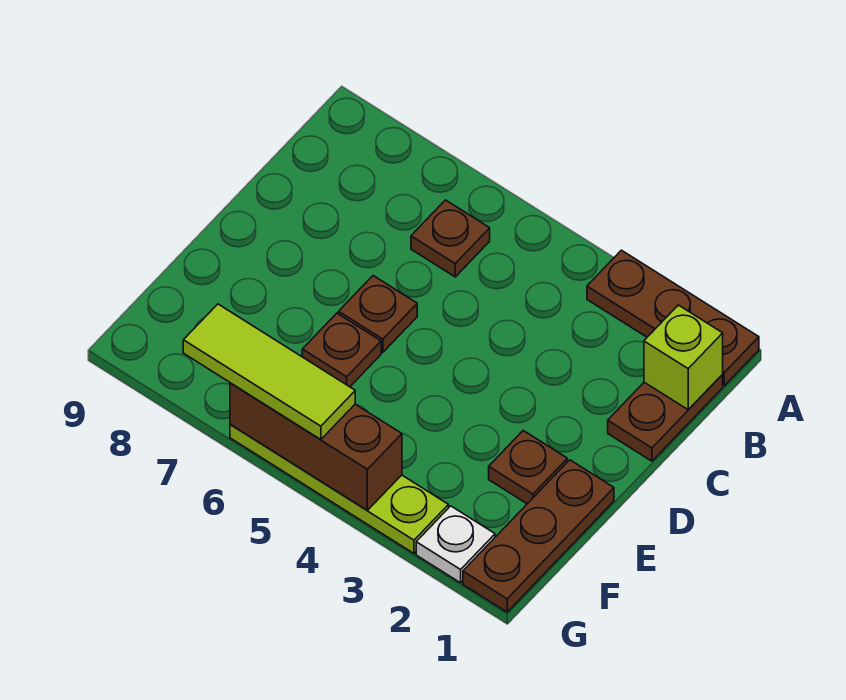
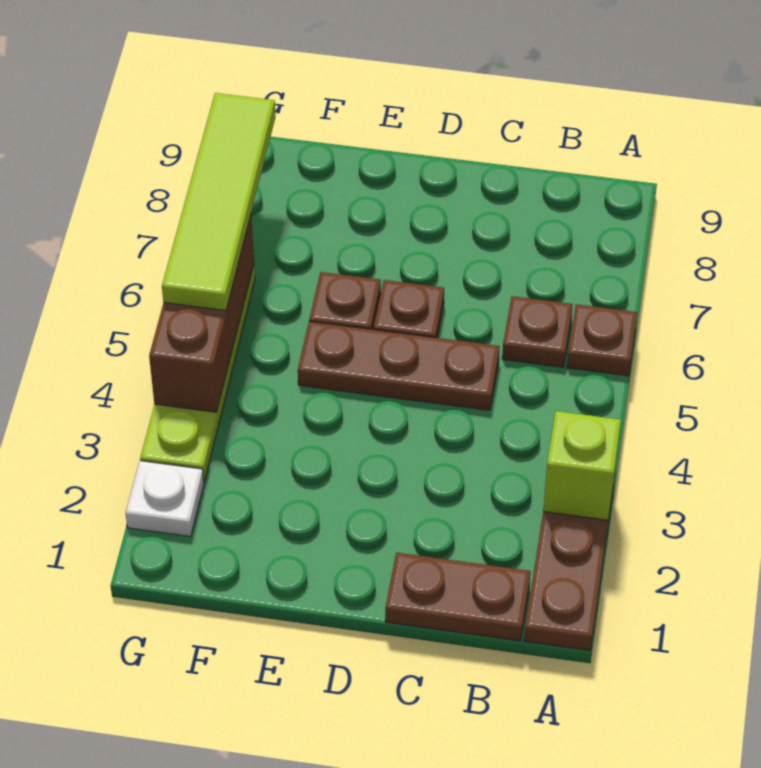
lime brick B1 level 2 -> lime brick A3 level 2
brown plate E1:G1 level 1 -> brown plate C5:E5 level 1
brown plate E2 level 1 -> brown plate A6 level 1
lime tile G5:G7 level 3 -> lime tile G5:G8 level 3

